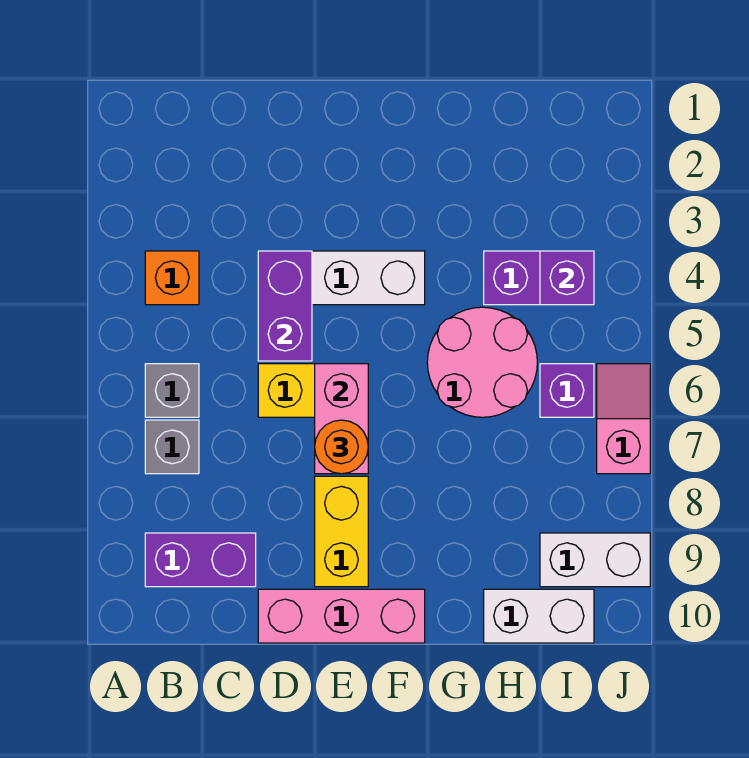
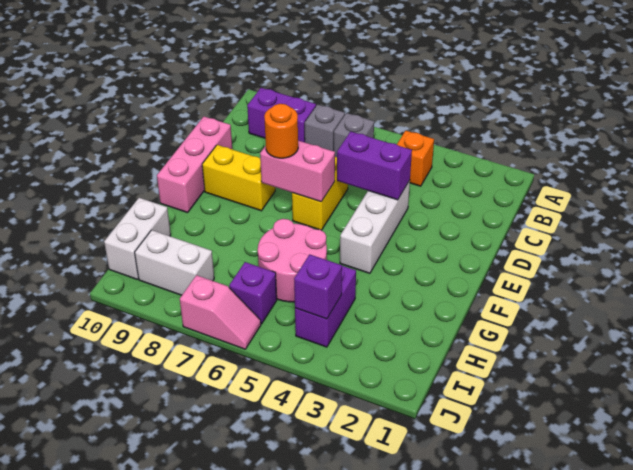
purple brick B9:C9 level 1 -> purple brick B8:B9 level 1
white brick I9:J9 level 1 -> white brick I8:I9 level 1

